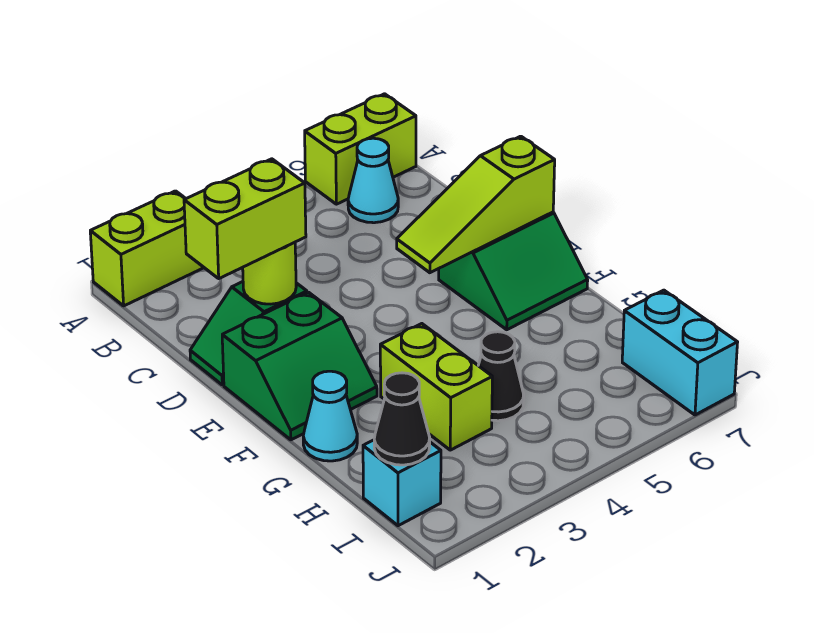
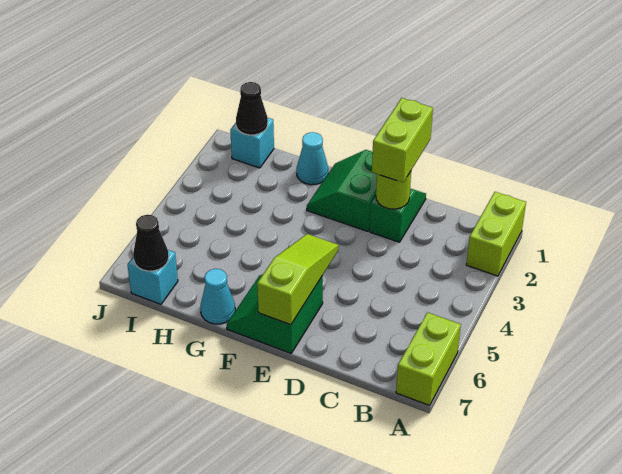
cyan cone B6 level 1 -> cyan cone G7 level 1
lime brick G3:H3 level 1 -> none
black cone H4 level 1 -> black cone I7 level 2
cyan brick I7:J7 level 1 -> cyan brick I7 level 1

